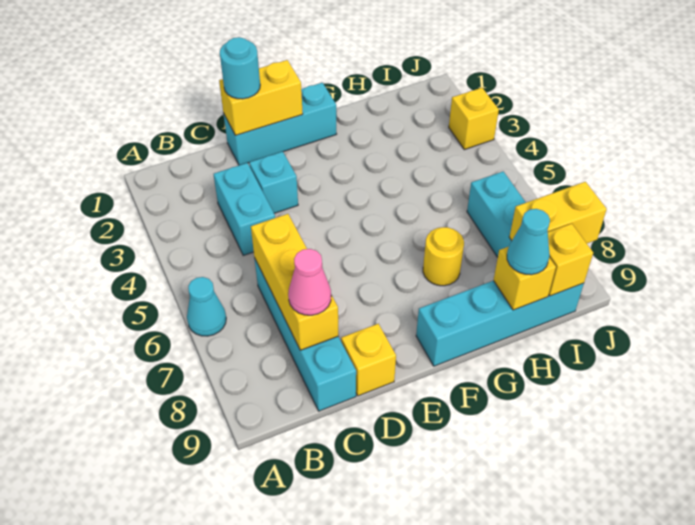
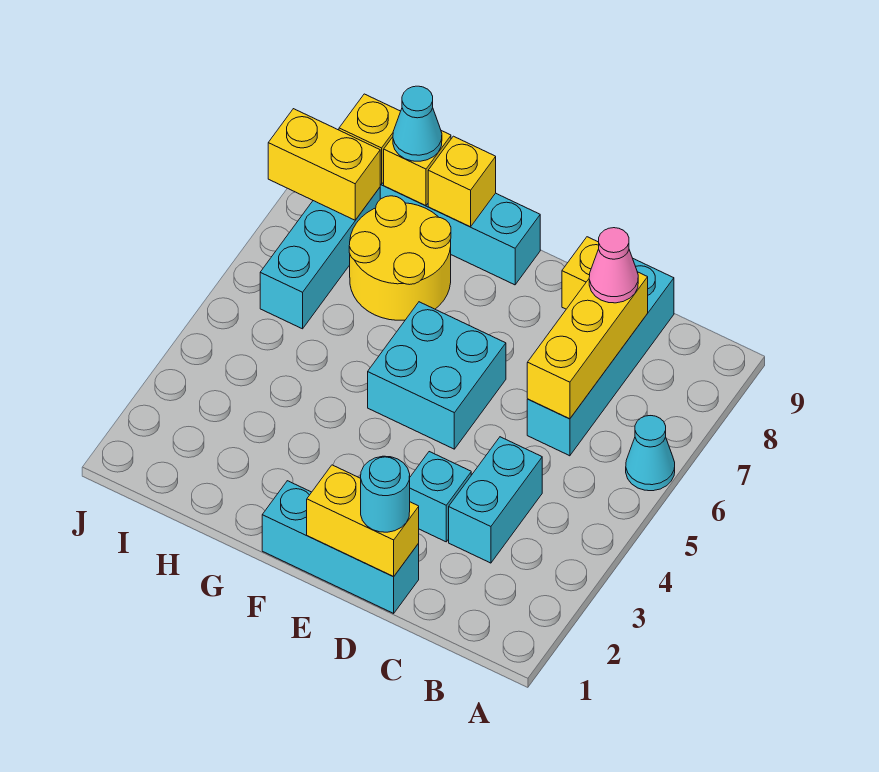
none -> cyan brick E5:F6 level 1
yellow round brick G7 level 1 -> yellow round brick G7:H8 level 1
yellow brick J3 level 1 -> yellow brick G9 level 2

